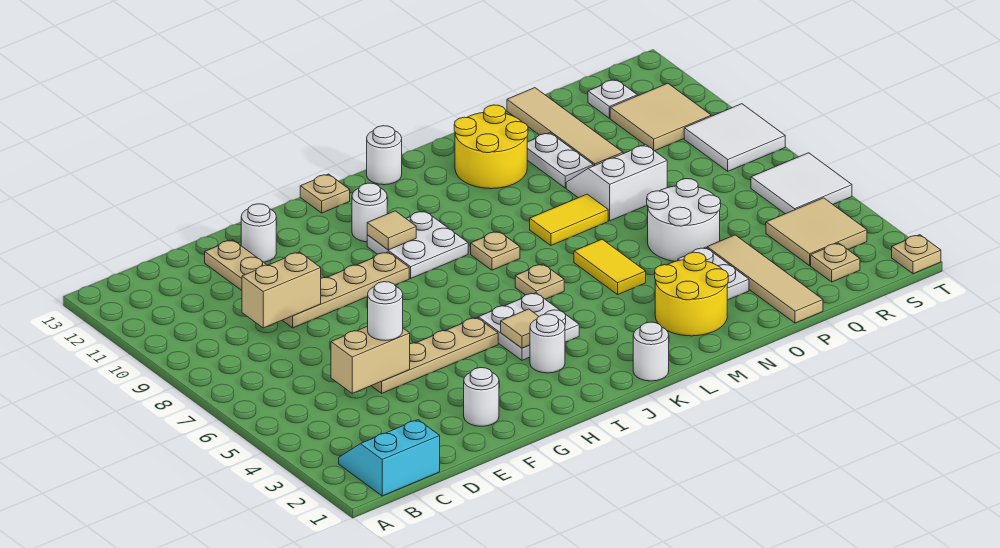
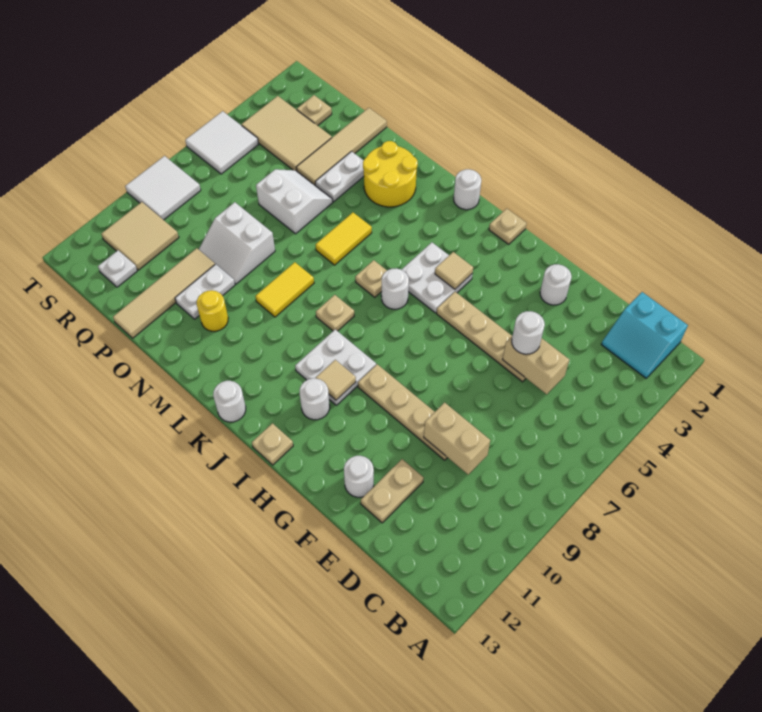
white round brick I3 level 1 -> white round brick J6 level 1
yellow tile M8:N8 level 1 -> yellow tile M8:M9 level 1
yellow round brick M11:N12 level 1 -> yellow round brick N11 level 1
white round brick O5:P6 level 1 -> white slope O5:P6 level 1 top 6
tan tile R3:S4 level 1 -> tan tile Q3:S4 level 1
tan plate T1 level 1 -> tan plate I1 level 1

